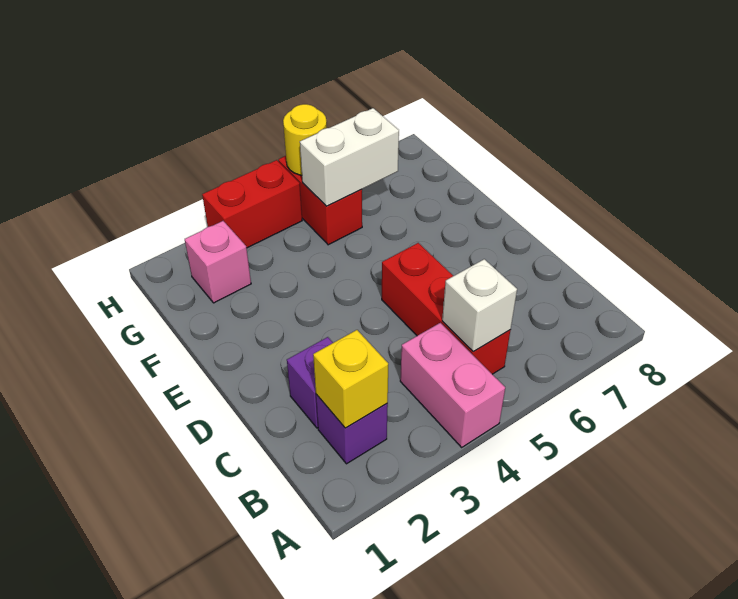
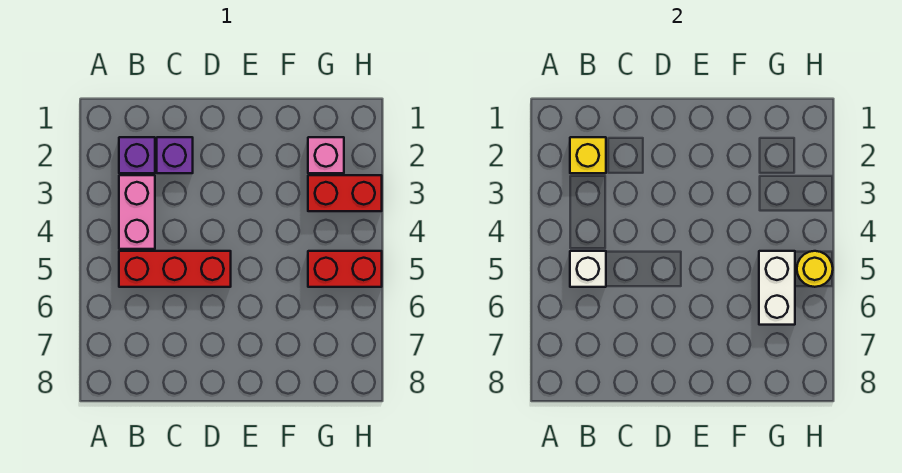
pink brick A4:B4 level 1 -> pink brick B3:B4 level 1
red brick H3:H4 level 1 -> red brick G3:H3 level 1

